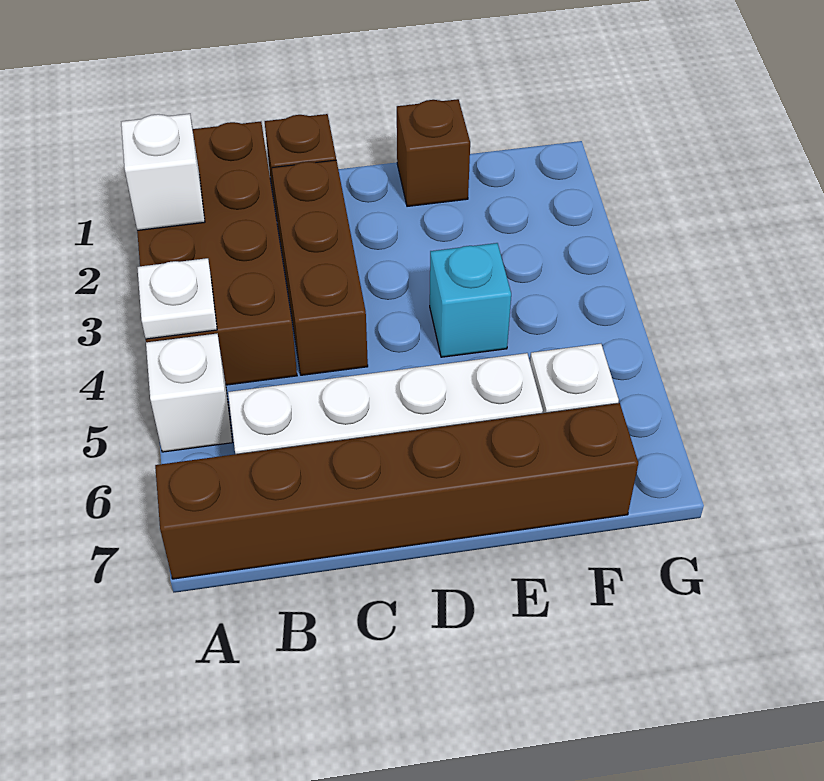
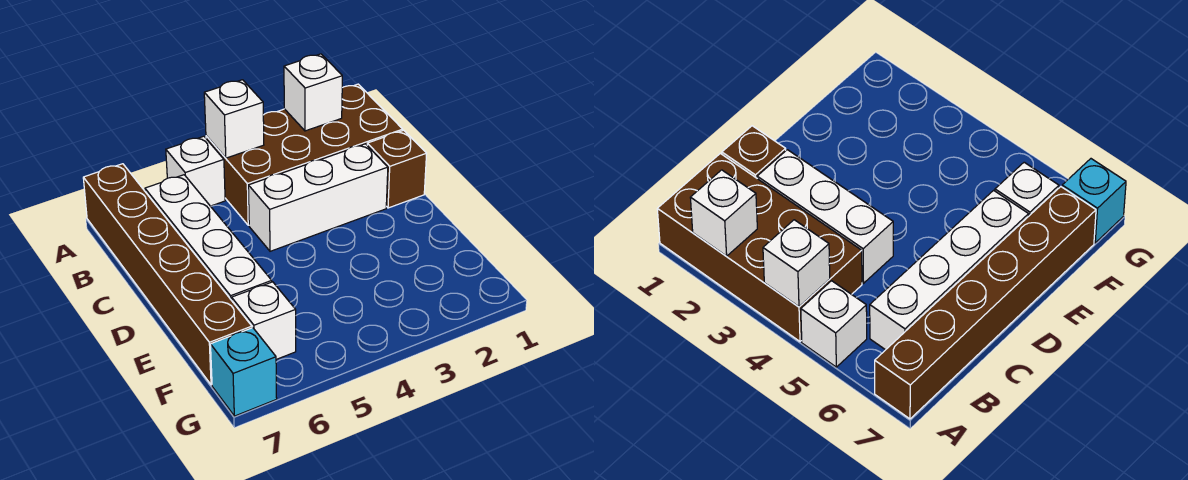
white plate A4 level 2 -> white brick A4 level 2
brown brick C2:C4 level 1 -> white brick C2:C4 level 1
brown brick E1 level 1 -> none
cyan brick E4 level 1 -> cyan brick G7 level 1

